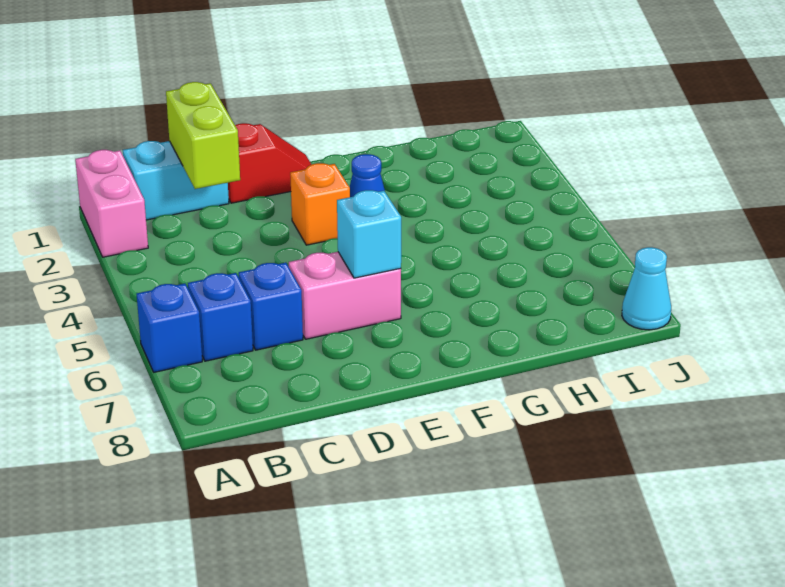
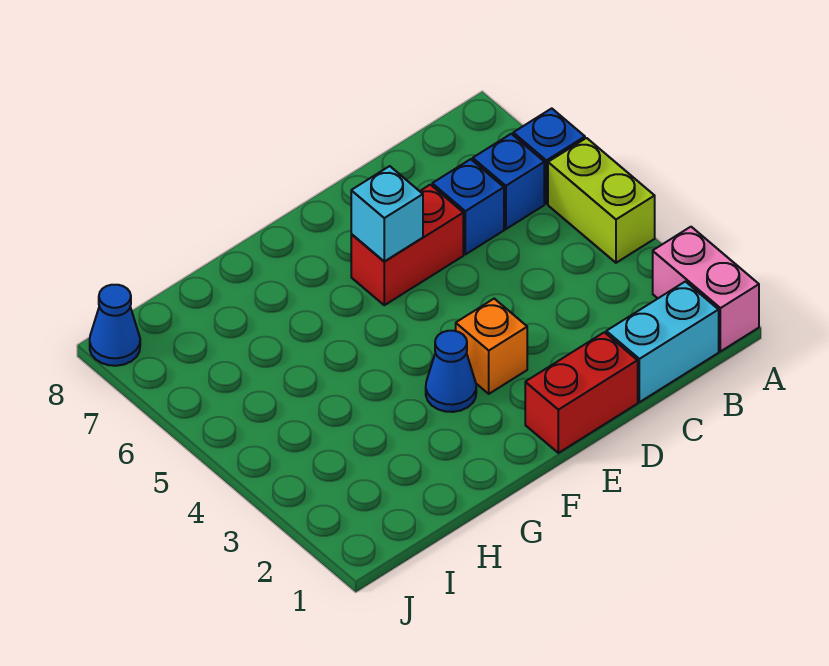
lime brick C1:C2 level 2 -> lime brick A4:A5 level 1
red slope D1:E1 level 1 top D -> red brick D1:E1 level 1
pink brick D6:E6 level 1 -> red brick D6:E6 level 1
cyan cone J8 level 1 -> blue cone J8 level 1

